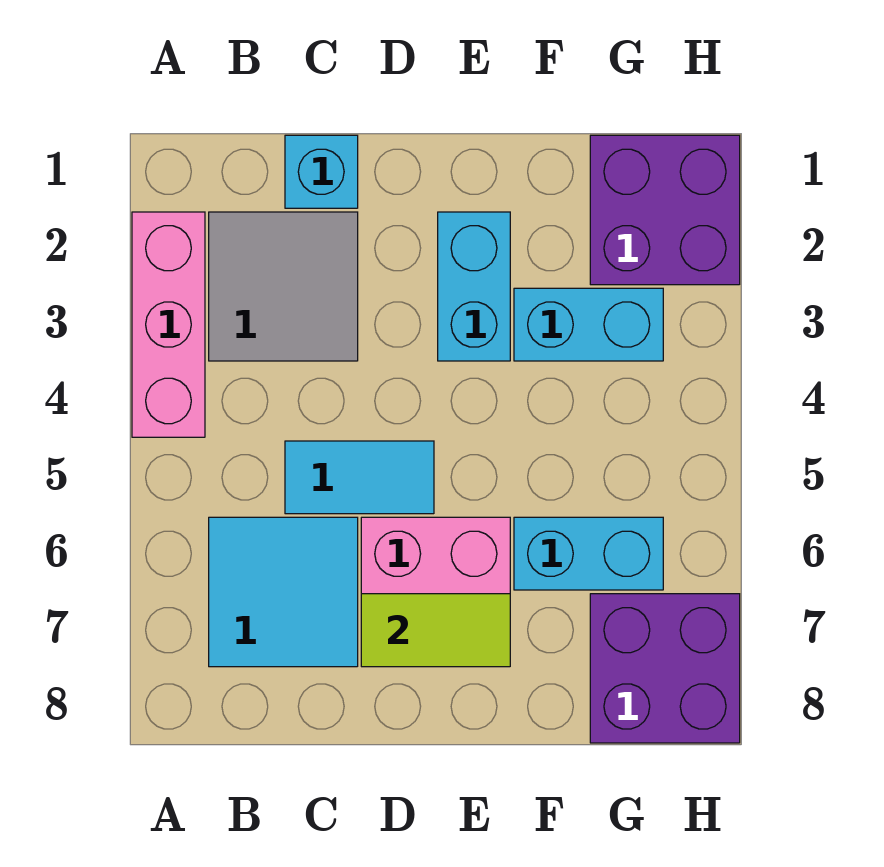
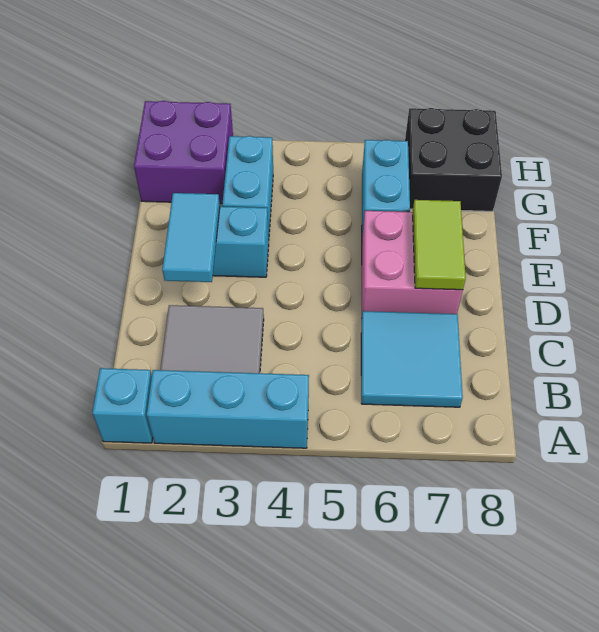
pink brick A2:A4 level 1 -> cyan brick A2:A4 level 1
cyan brick C1 level 1 -> cyan brick A1 level 1
cyan tile C5:D5 level 1 -> cyan tile D2:E2 level 2
purple brick G7:H8 level 1 -> black brick G7:H8 level 1

